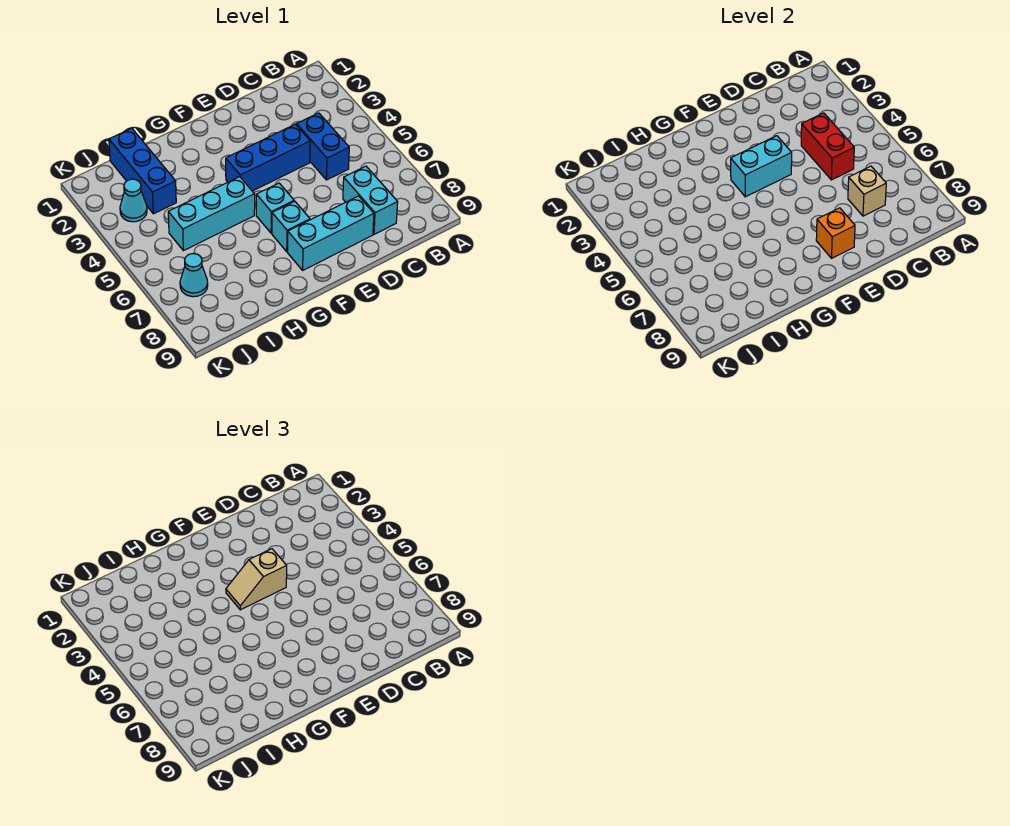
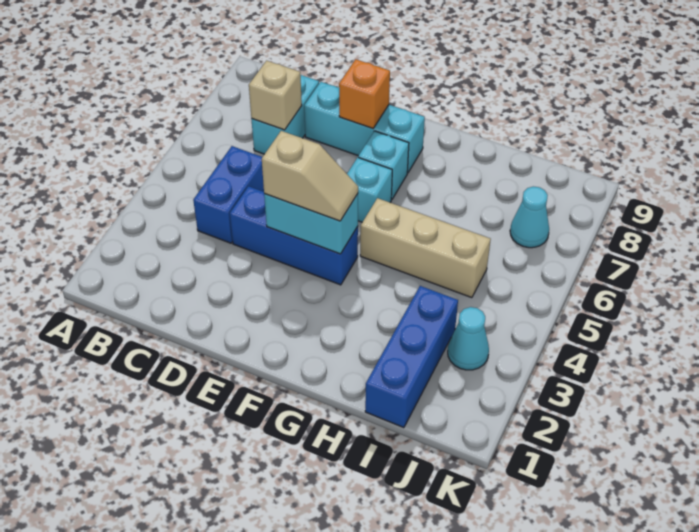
red brick C4:C5 level 2 -> none
cyan brick G5:I5 level 1 -> tan brick G5:I5 level 1

